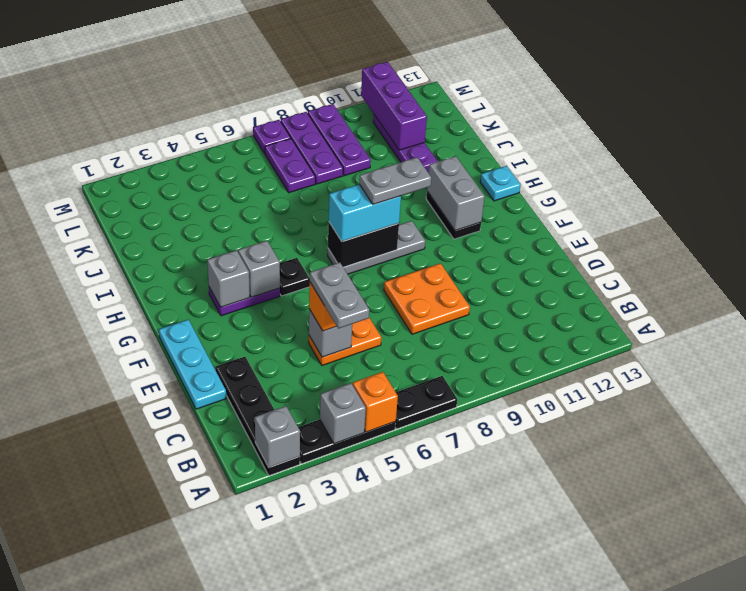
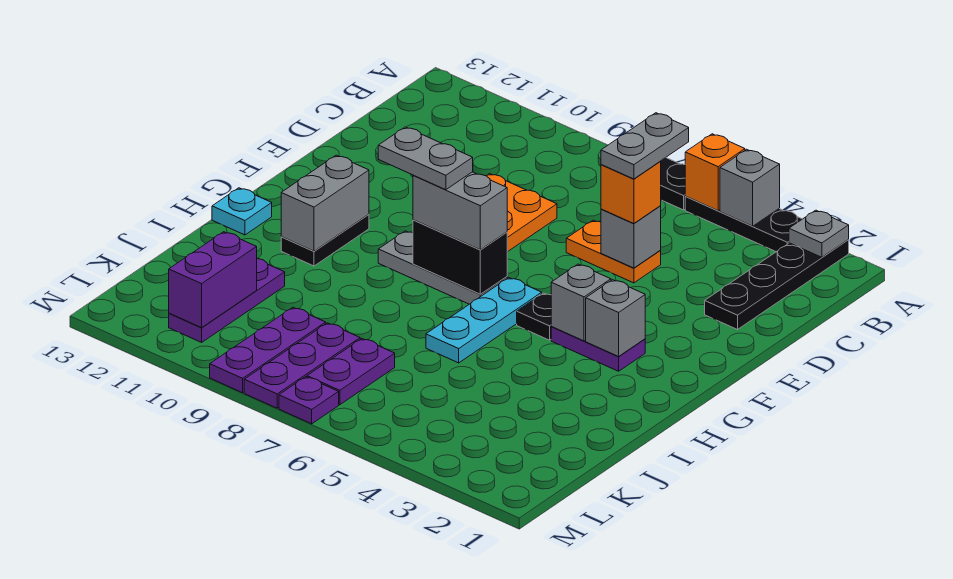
grey brick A2 level 2 -> grey plate A2 level 2
cyan plate D1:F1 level 1 -> cyan plate G6:I6 level 1
cyan brick G7:G8 level 3 -> grey brick G7:G8 level 3
purple brick K11:M11 level 2 -> purple brick K11:L11 level 2

